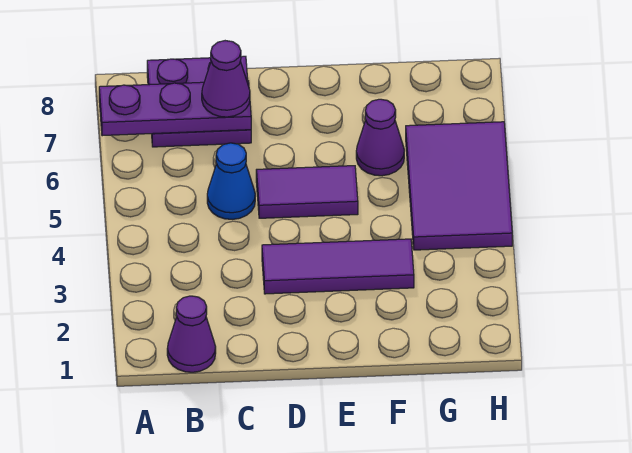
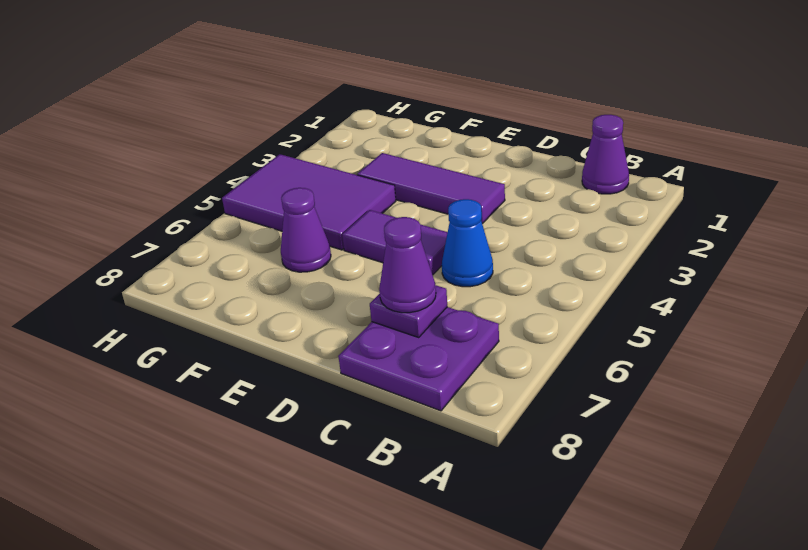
purple plate A7:C7 level 2 -> purple plate C7 level 2
purple tile G4:H6 level 1 -> purple tile F4:H5 level 1

